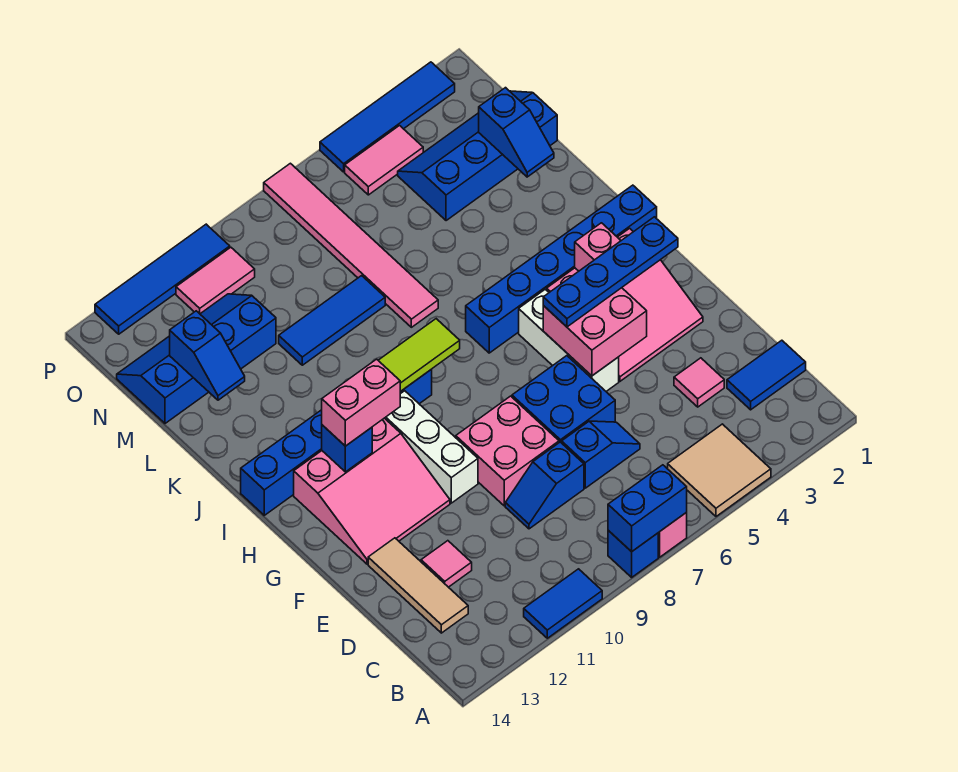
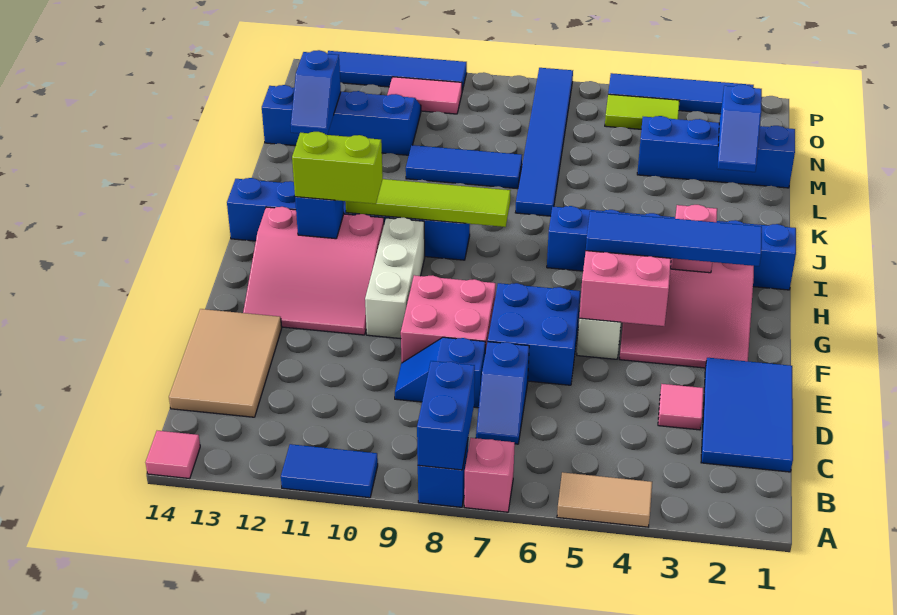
tan tile A4:B5 level 1 -> tan tile A4:A5 level 1
blue brick A7:A8 level 2 -> blue brick A8:B8 level 2
blue tile C1:C2 level 1 -> blue tile C1:E2 level 1
tan tile C13:E13 level 1 -> tan tile C13:E14 level 1
blue slope D6:D7 level 1 top 7 -> blue slope C7:D7 level 1 top D
pink tile D12 level 1 -> pink tile A14 level 1
blue plate G2:G5 level 3 -> blue tile G2:G5 level 3
pink brick H11:H12 level 3 -> lime brick H11:H12 level 3
pink tile K7:P7 level 1 -> blue tile K7:P7 level 1
pink tile O4:O5 level 1 -> lime tile O4:O5 level 1

